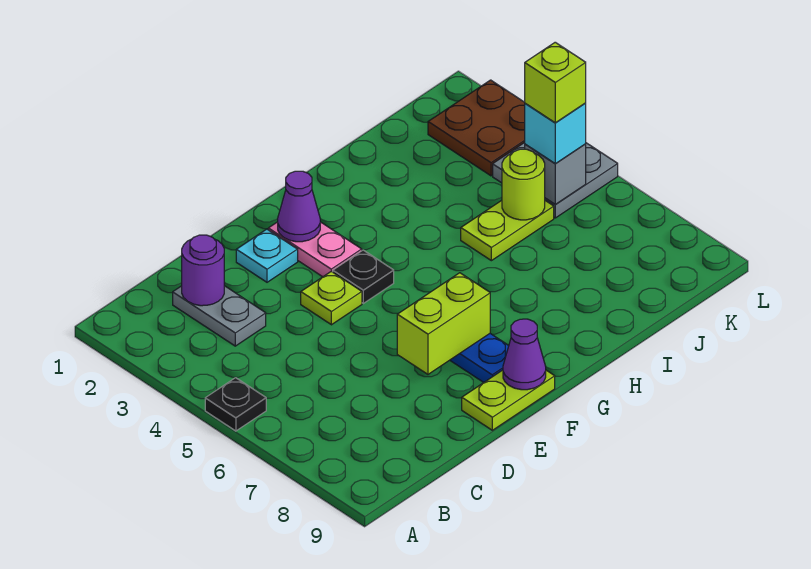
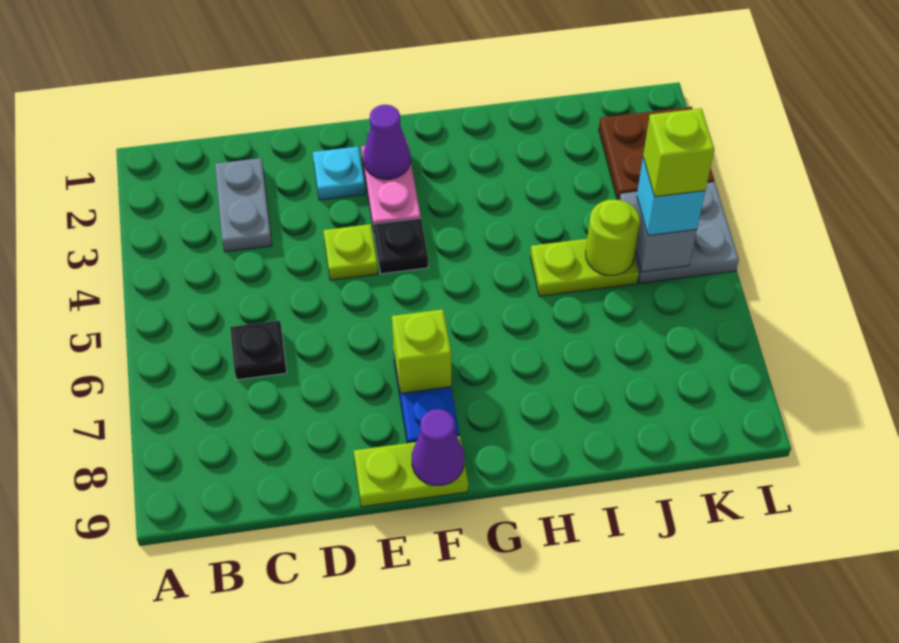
black plate A5 level 1 -> black plate C6 level 1
purple round brick C2 level 2 -> none
lime brick E7:F7 level 2 -> lime brick F7 level 2

